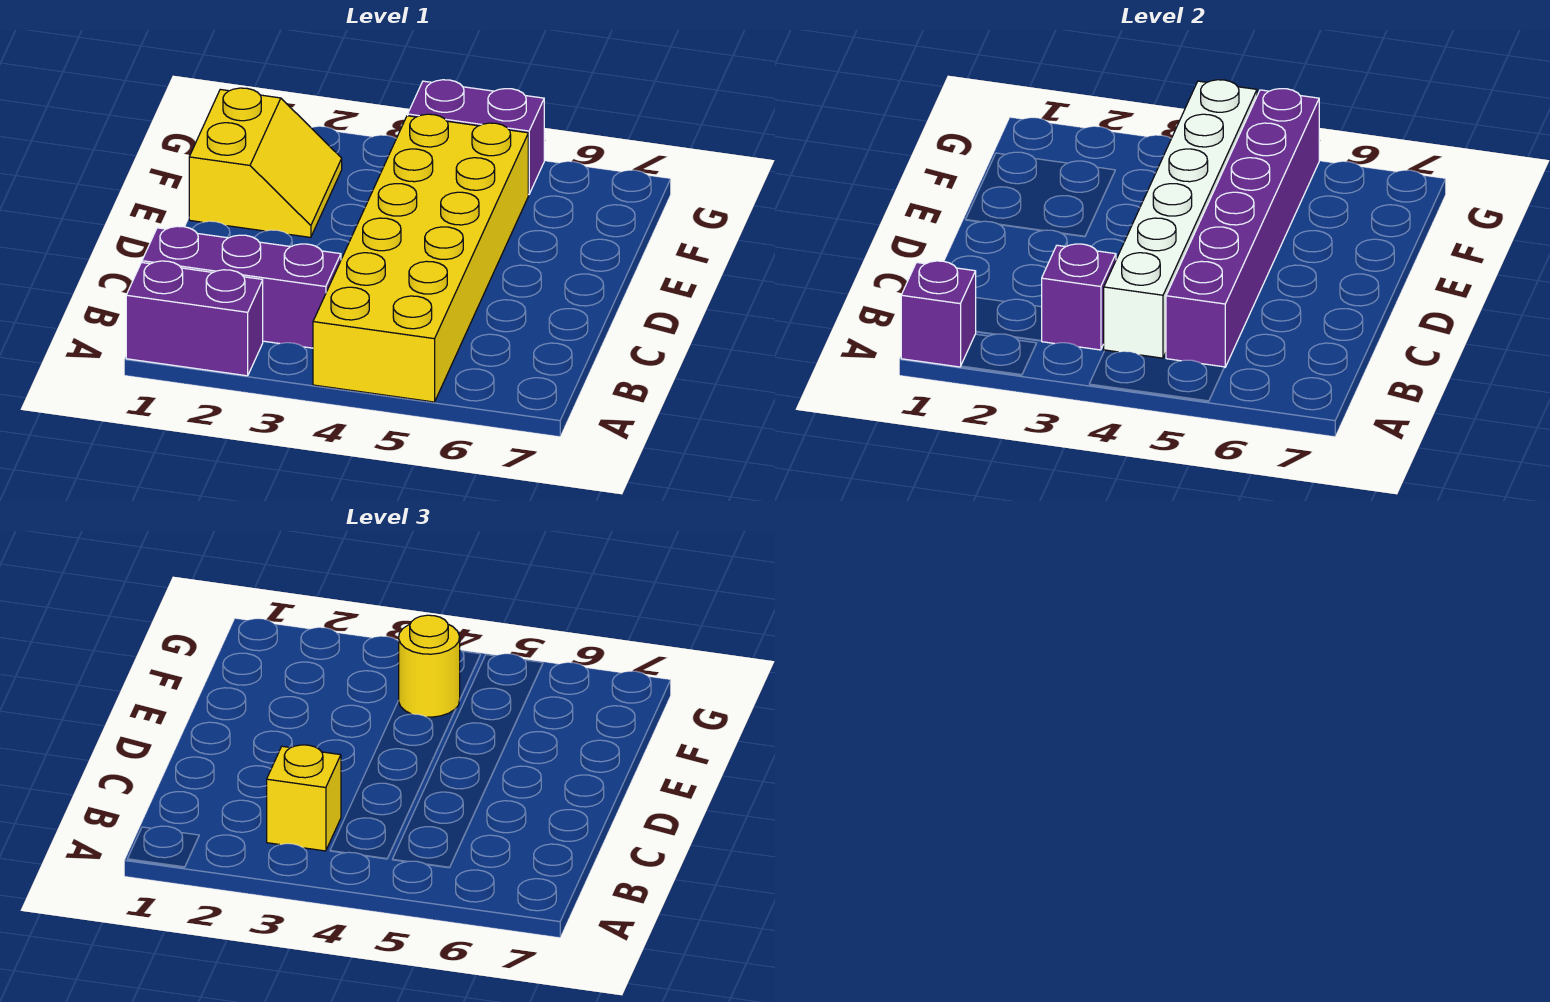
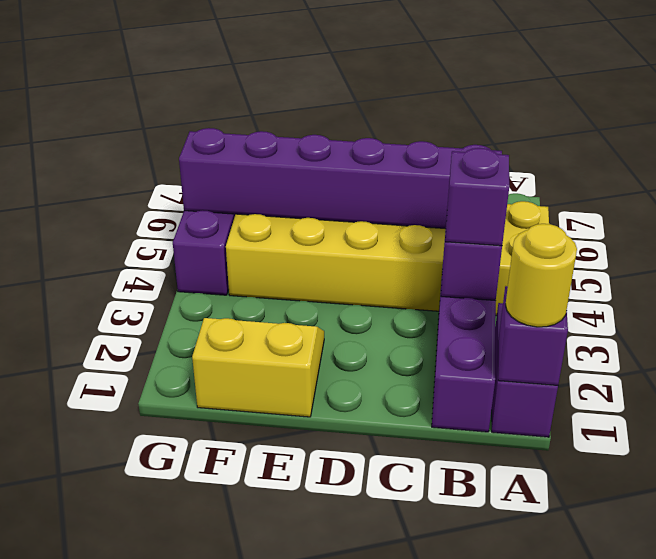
yellow brick B3 level 3 -> purple brick B3 level 3
white brick B4:G4 level 2 -> none
yellow round brick F4 level 3 -> yellow round brick A1 level 3

